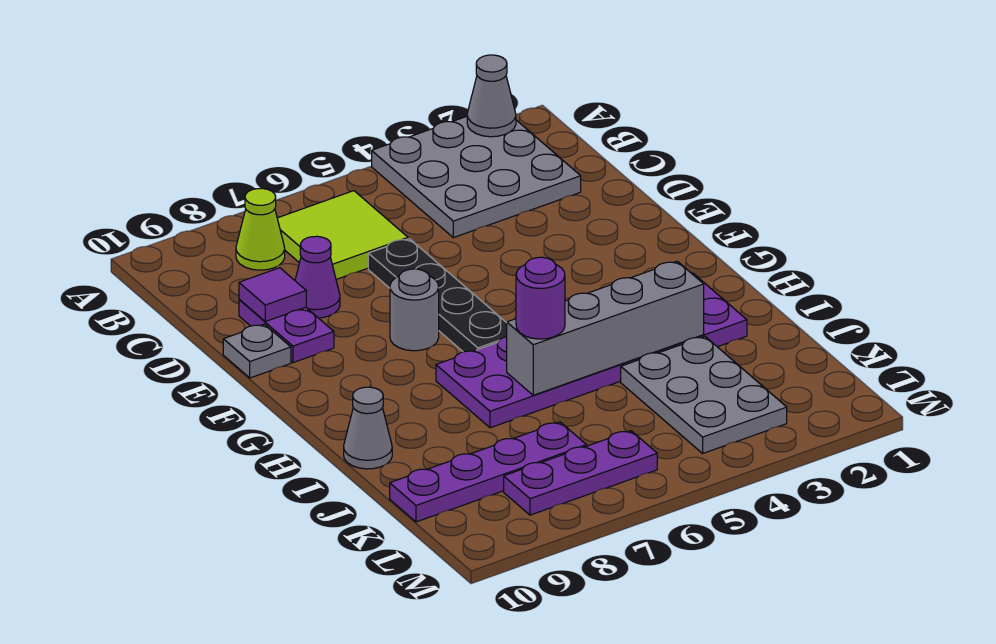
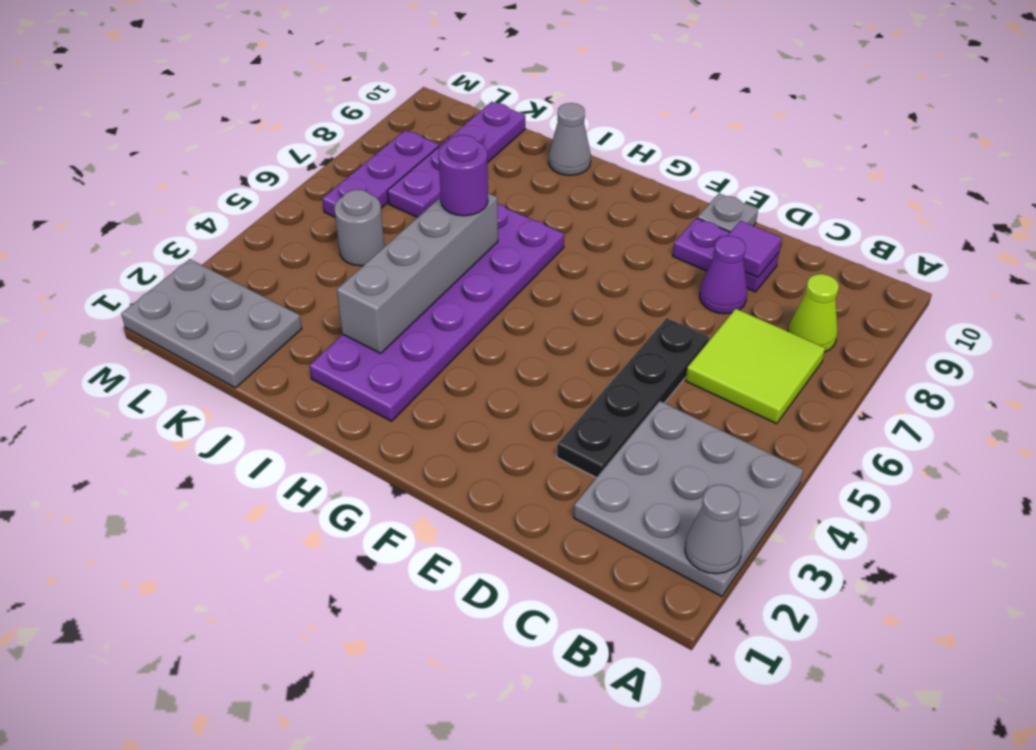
black plate D6:G6 level 1 -> black plate D3:D6 level 1
grey round brick F7 level 1 -> grey round brick K5 level 1
grey plate J3:L4 level 1 -> grey plate K1:M2 level 1

